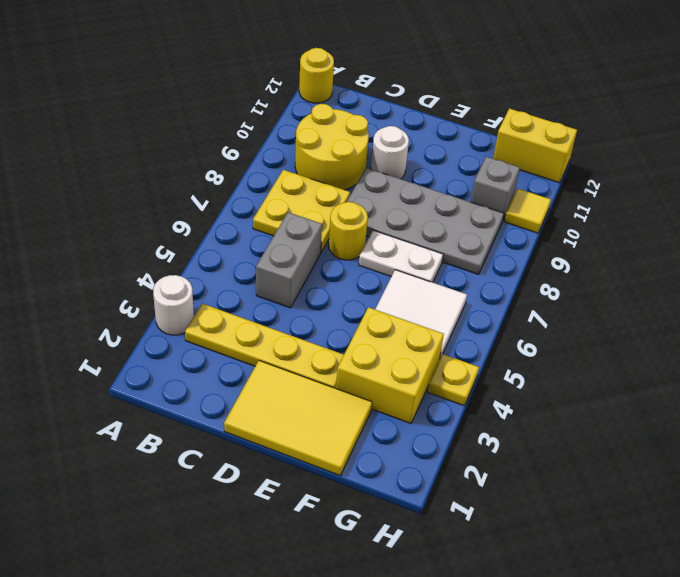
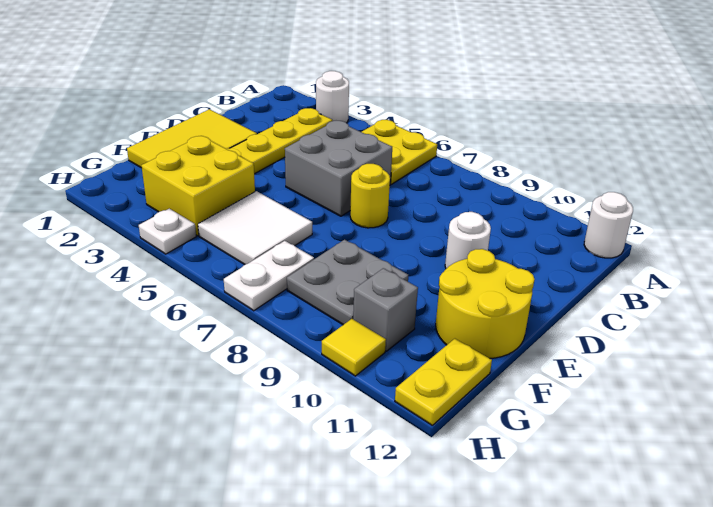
yellow round brick A12 level 1 -> white round brick A12 level 1
yellow plate B7:C8 level 1 -> yellow plate A5:B6 level 1
yellow round brick B9:C10 level 1 -> yellow round brick E11:F12 level 1
grey brick C5:C6 level 1 -> grey brick C5:D6 level 1
grey plate D8:G9 level 1 -> grey plate F8:G9 level 1
white plate E7:F7 level 1 -> white plate G7:H7 level 1
yellow brick G12:H12 level 1 -> yellow plate G12:H12 level 1
yellow plate H4 level 1 -> white plate H4 level 1

